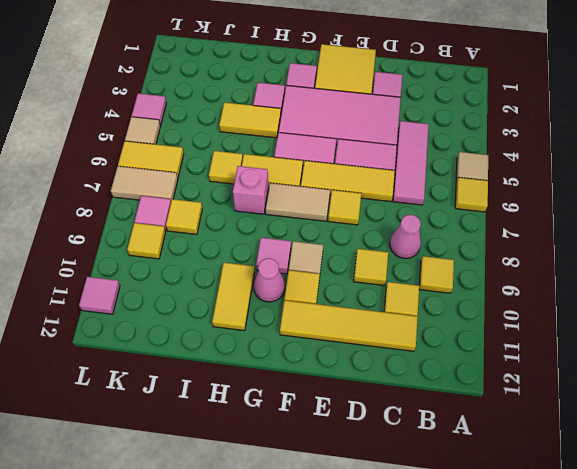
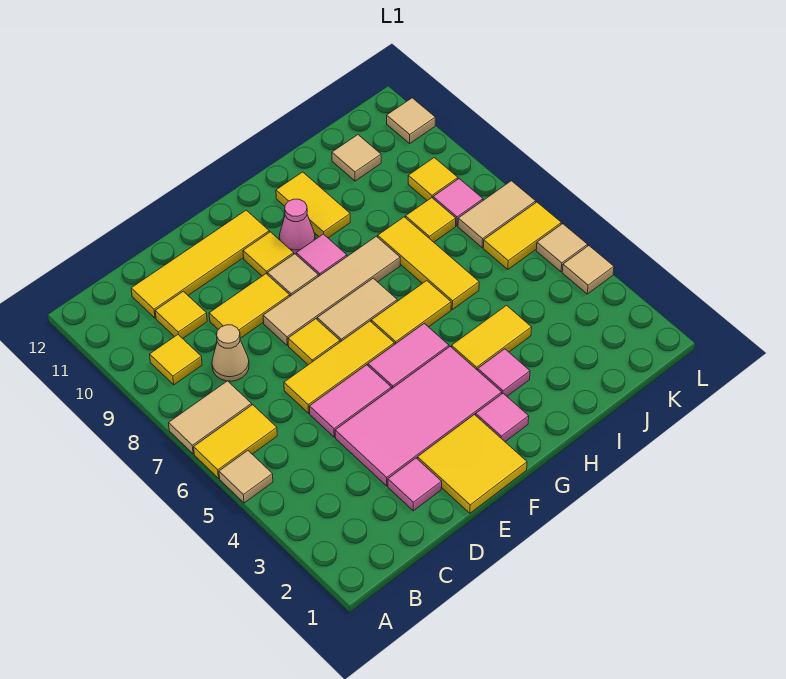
yellow tile A6 level 1 -> yellow tile A6:B6 level 1
none -> tan tile A7:B7 level 1
pink tile C4:C6 level 1 -> none
pink cone C8 level 1 -> tan cone C8 level 1
yellow tile D9 level 1 -> yellow tile D9:E9 level 1
none -> tan tile E8:H8 level 1
pink brick H7 level 1 -> none
yellow tile I6 level 1 -> yellow tile I6:I8 level 1
none -> tan tile J11 level 1
pink tile L4 level 1 -> tan tile L4 level 1
pink tile L11 level 1 -> tan tile L11 level 1

